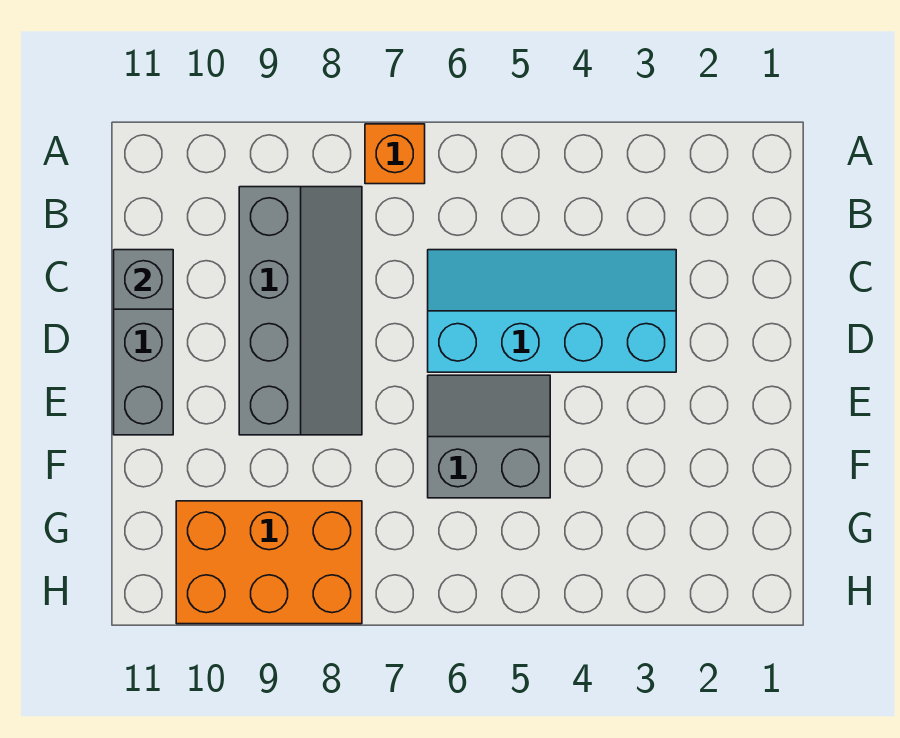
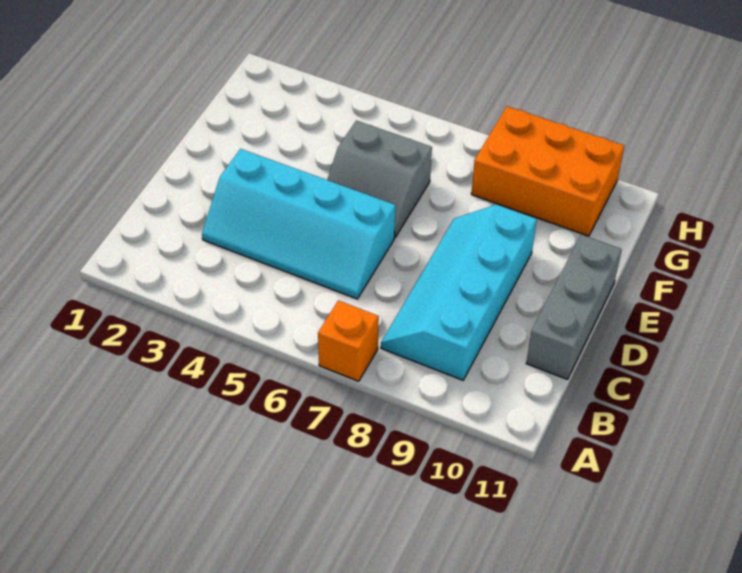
grey slope B8:E9 level 1 top 9 -> cyan slope B8:E9 level 1 top 9
grey brick C11 level 2 -> none

